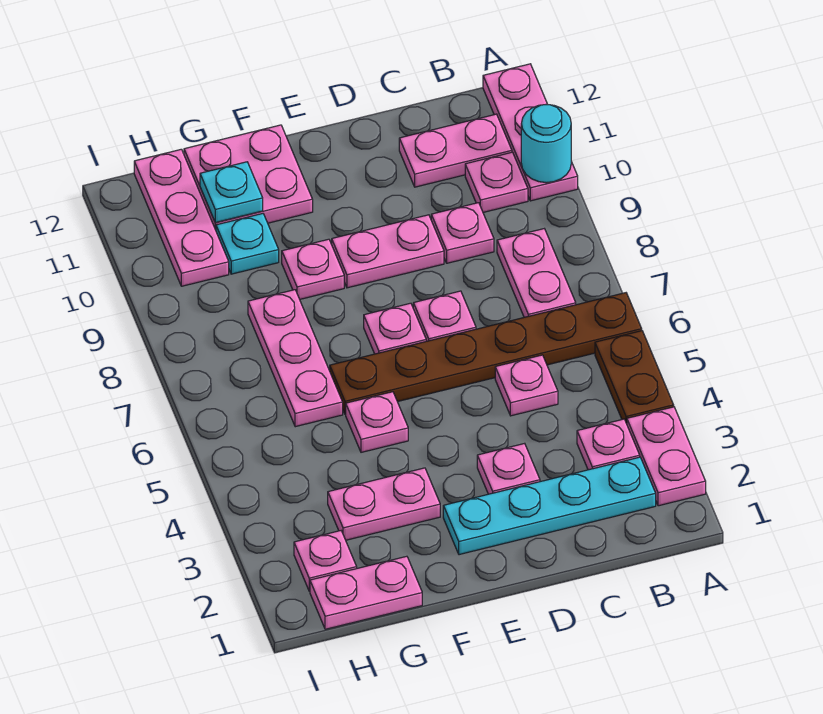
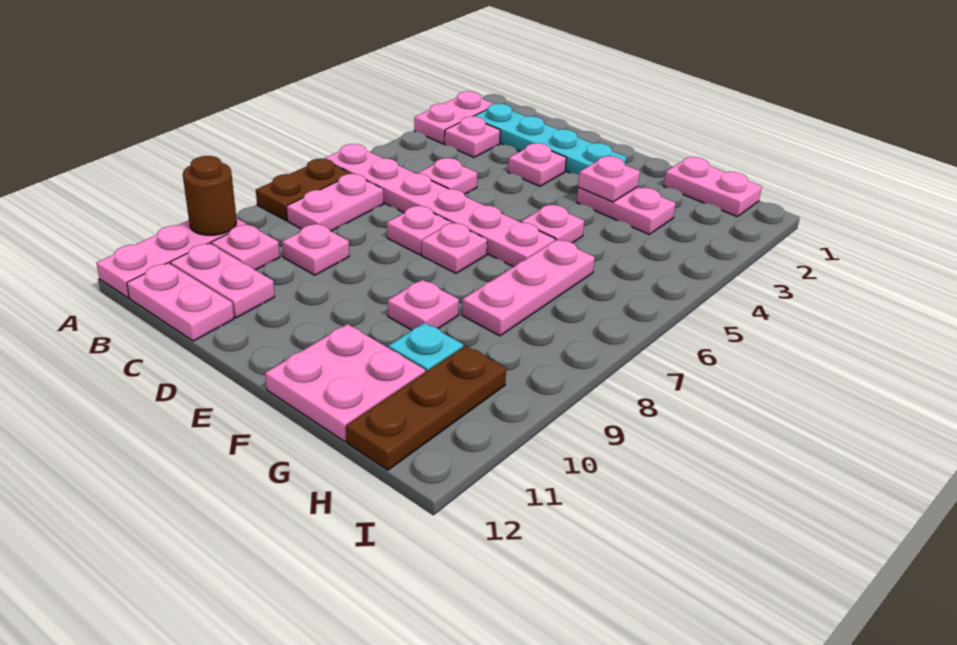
brown plate A4:A5 level 1 -> brown plate A7:A8 level 1
brown plate A6:F6 level 1 -> pink plate A6:F6 level 1
cyan round brick A10 level 2 -> brown round brick A10 level 2
pink plate D9:E9 level 1 -> pink plate B12:C12 level 1
cyan plate G11 level 2 -> none
pink plate H2 level 1 -> pink plate F3 level 2
pink plate H10:H12 level 1 -> brown plate H10:H12 level 1

